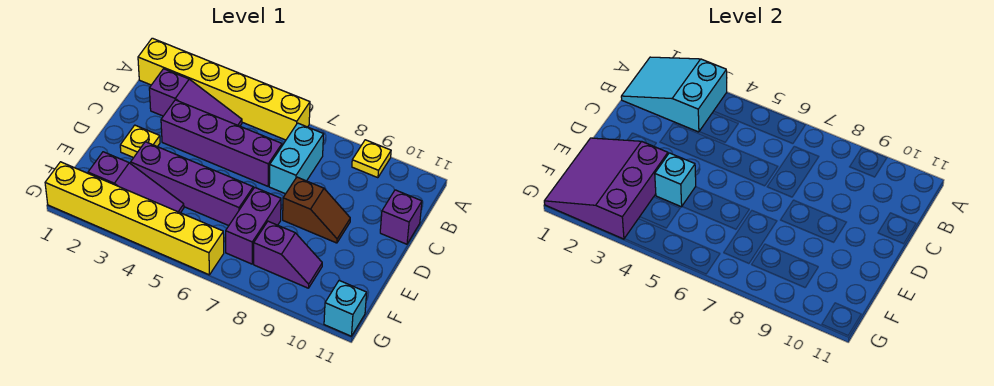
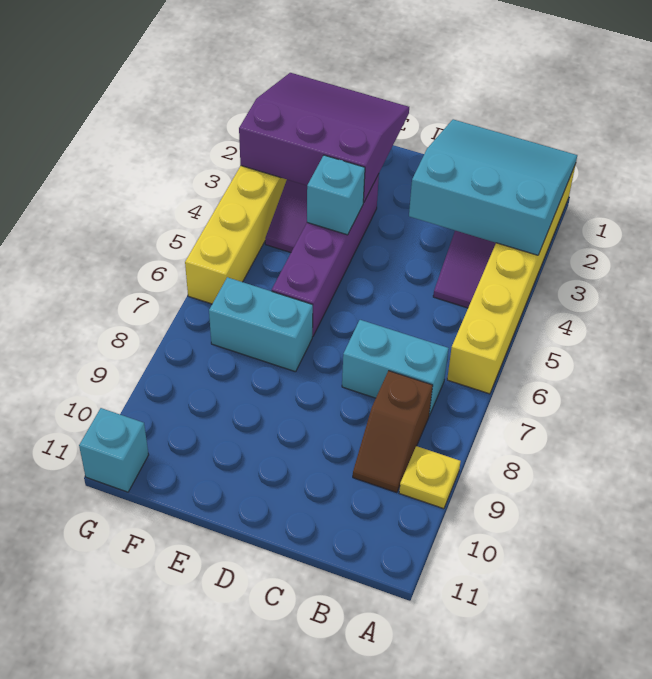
cyan slope A1:B3 level 2 top 3 -> cyan slope A1:C3 level 2 top 3
purple brick C3:C6 level 1 -> none
purple brick C11 level 1 -> none
yellow plate D2 level 1 -> none
brown slope D8:D9 level 1 top 8 -> brown slope B8:B9 level 1 top 8
purple brick E7:F7 level 1 -> cyan brick E7:F7 level 1
purple slope F8:F9 level 1 top 8 -> none

